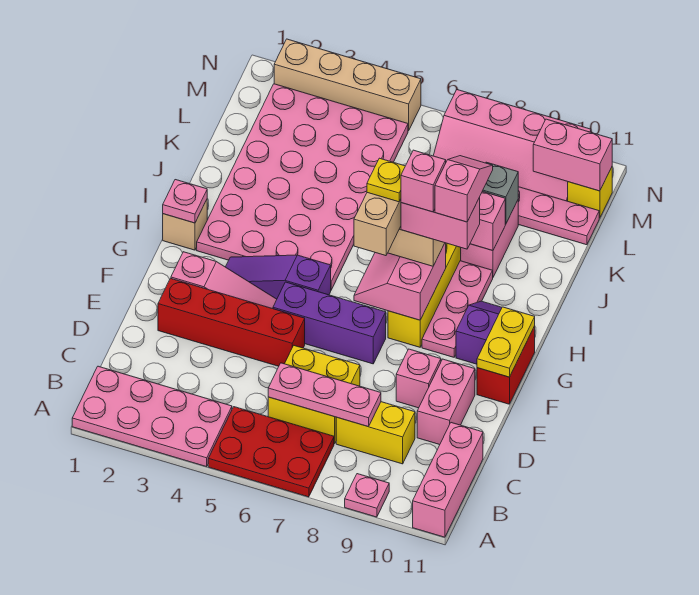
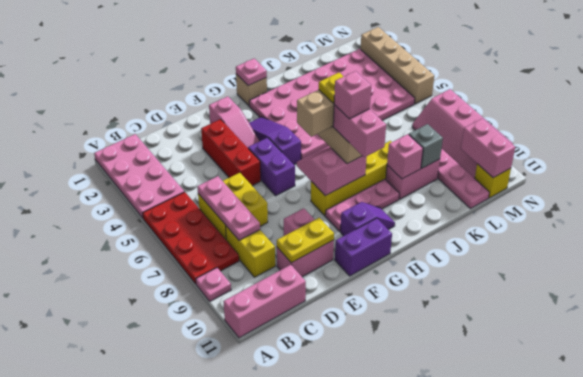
red plate A5:B7 level 1 -> red plate A5:B8 level 1
red brick E2:E5 level 1 -> red brick E3:E5 level 1
purple brick F5:F7 level 1 -> purple brick F5:F6 level 1
red brick F11:G11 level 1 -> purple brick F11:G11 level 1
yellow plate F11:G11 level 2 -> yellow plate D10:E10 level 2
pink slope H9:I9 level 5 top H -> none

